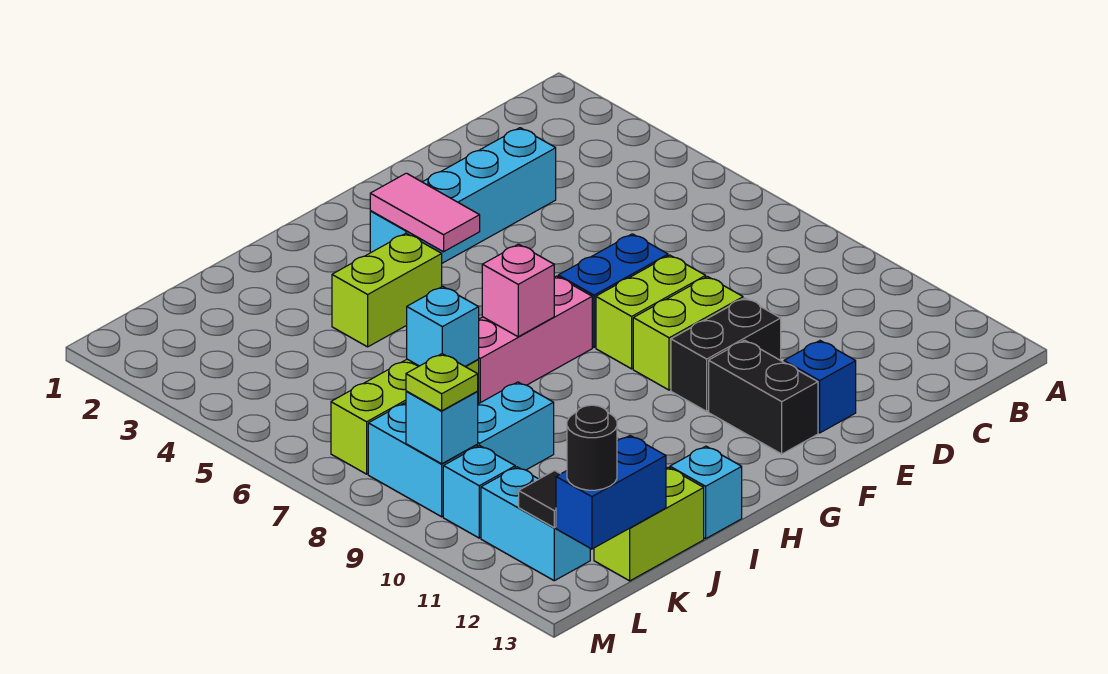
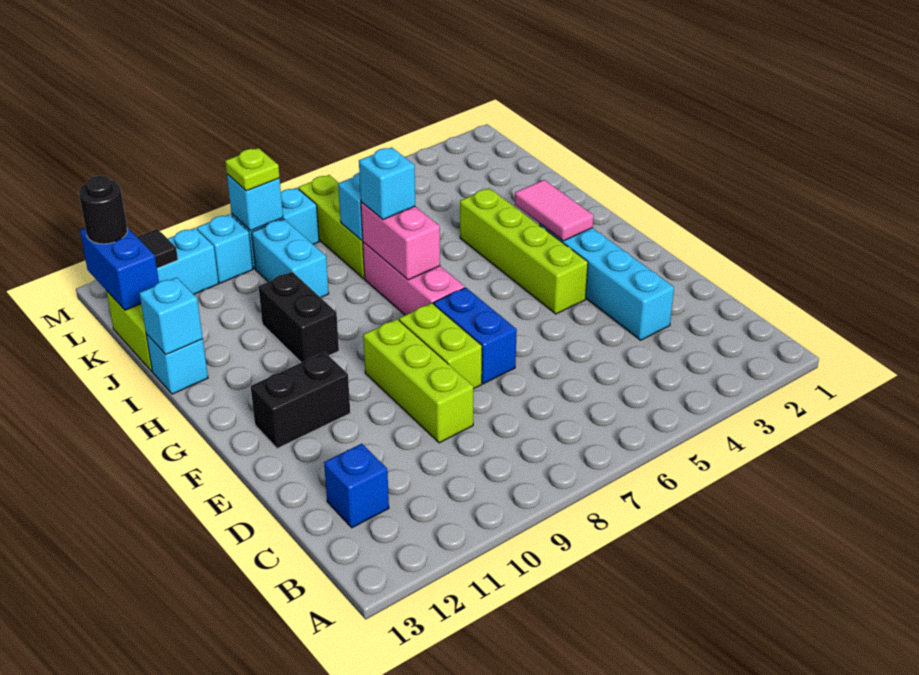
lime brick E9:F9 level 1 -> lime brick D9:F9 level 1
black brick E10:F10 level 1 -> black brick H10:I10 level 1
blue brick E12 level 1 -> blue brick C12 level 1
pink tile G3:G4 level 2 -> pink tile G3:H3 level 2
lime brick H4:I4 level 1 -> lime brick F4:I4 level 1
pink brick H7 level 2 -> pink brick H7:I7 level 2
none -> cyan brick I7 level 3
none -> cyan brick I13 level 2

